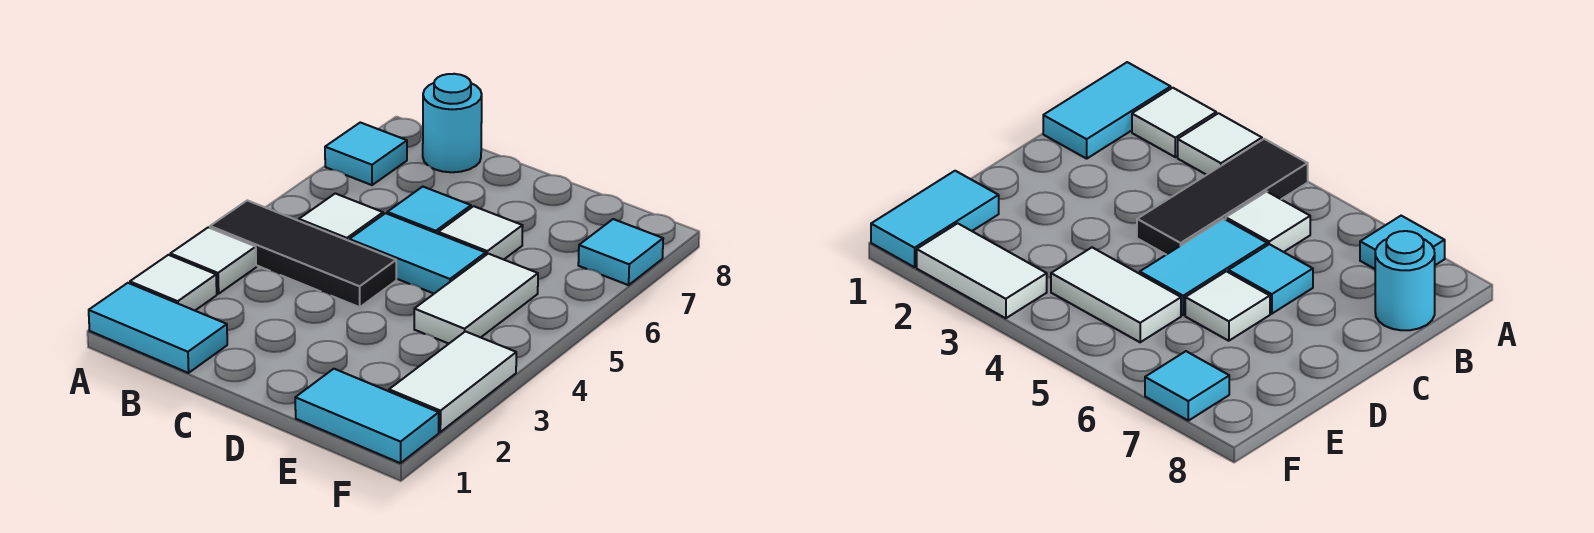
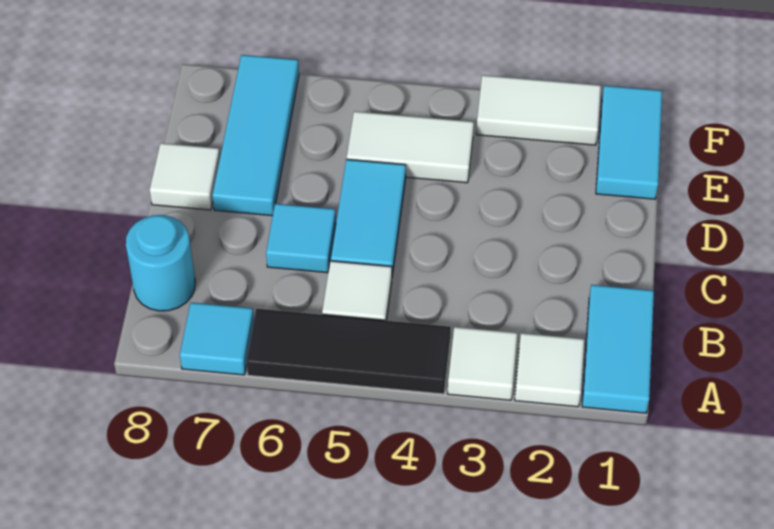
black tile A4:C4 level 1 -> black tile A4:A6 level 1
white tile D6 level 1 -> white tile D8 level 1
cyan tile F7 level 1 -> cyan tile D7:F7 level 1

